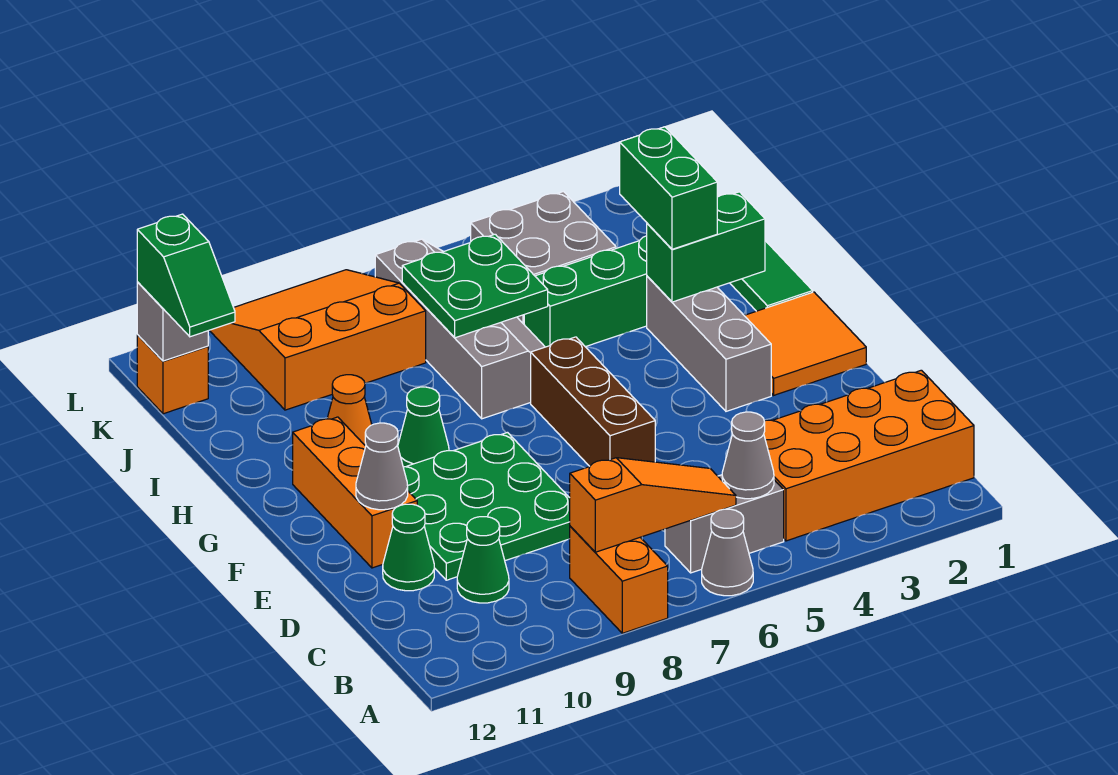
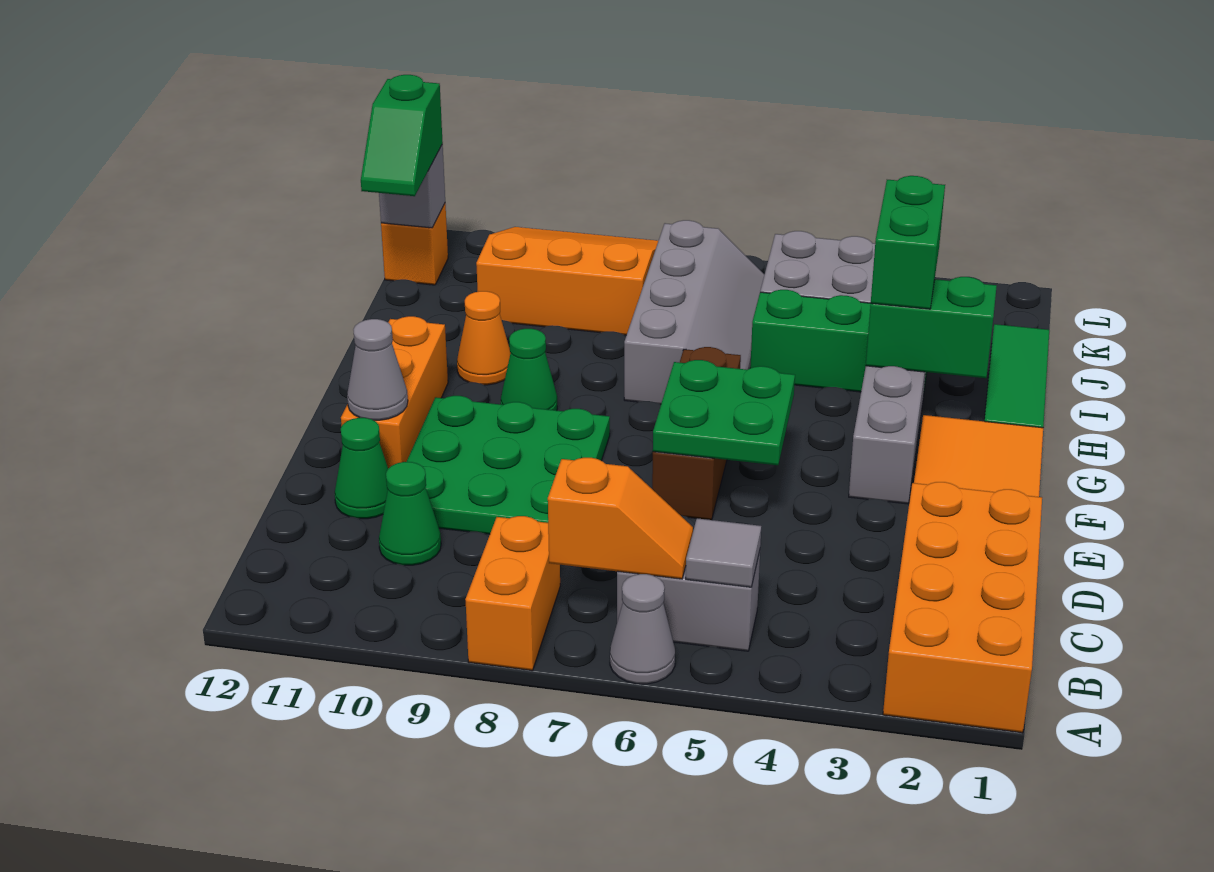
orange brick B1:C4 level 1 -> orange brick A1:D2 level 1
grey cone B5 level 2 -> grey tile B5 level 2
orange slope B6:B8 level 2 top 8 -> orange slope B6:B7 level 2 top 7
green plate I6:J7 level 2 -> green plate E5:F6 level 2

